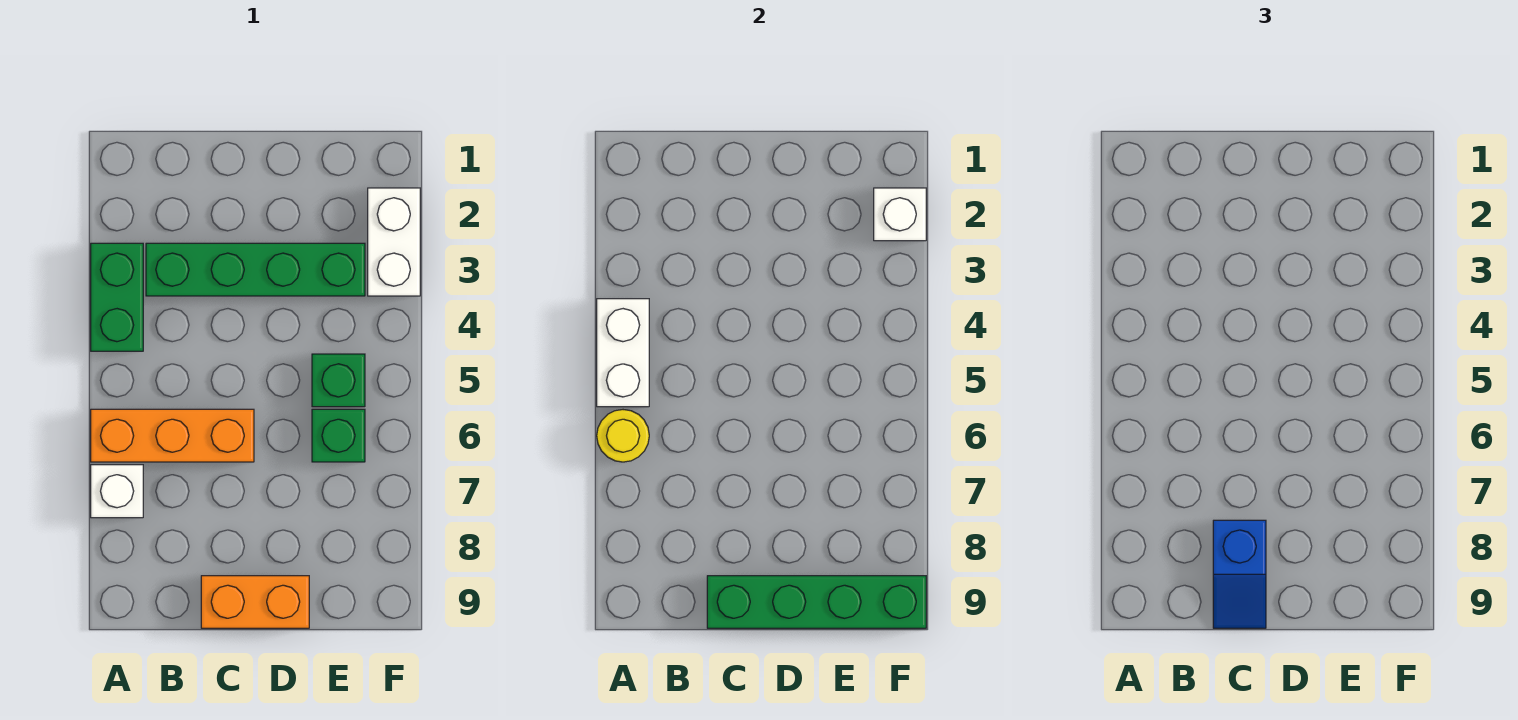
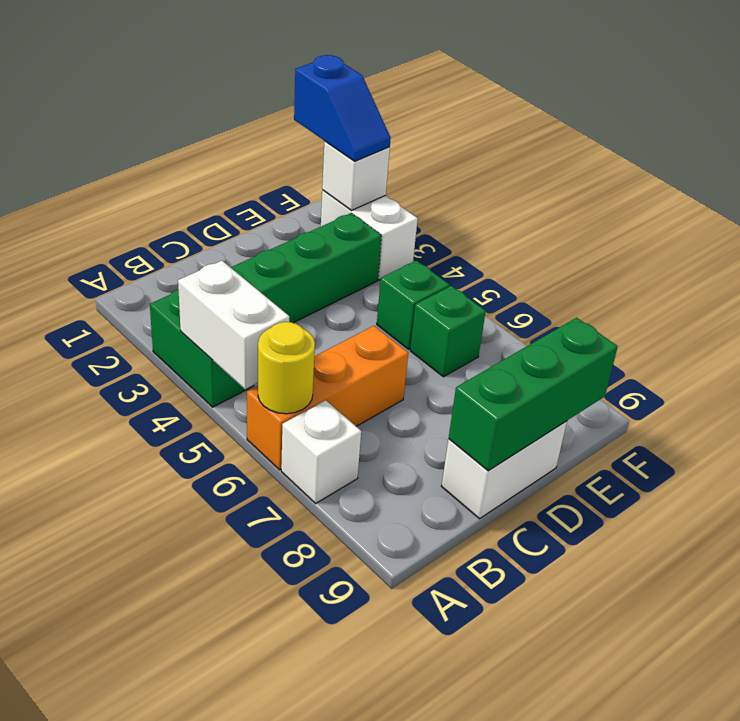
blue slope C8:C9 level 3 top 8 -> blue slope F1:F2 level 3 top 1
orange brick C9:D9 level 1 -> white brick C9:D9 level 1
green brick C9:F9 level 2 -> green brick C9:E9 level 2

